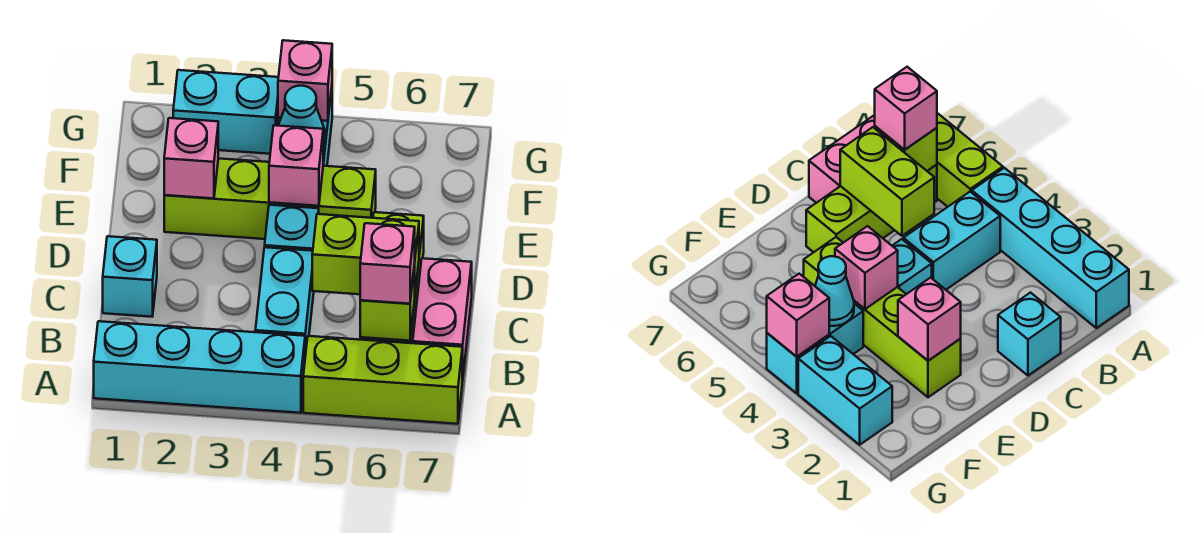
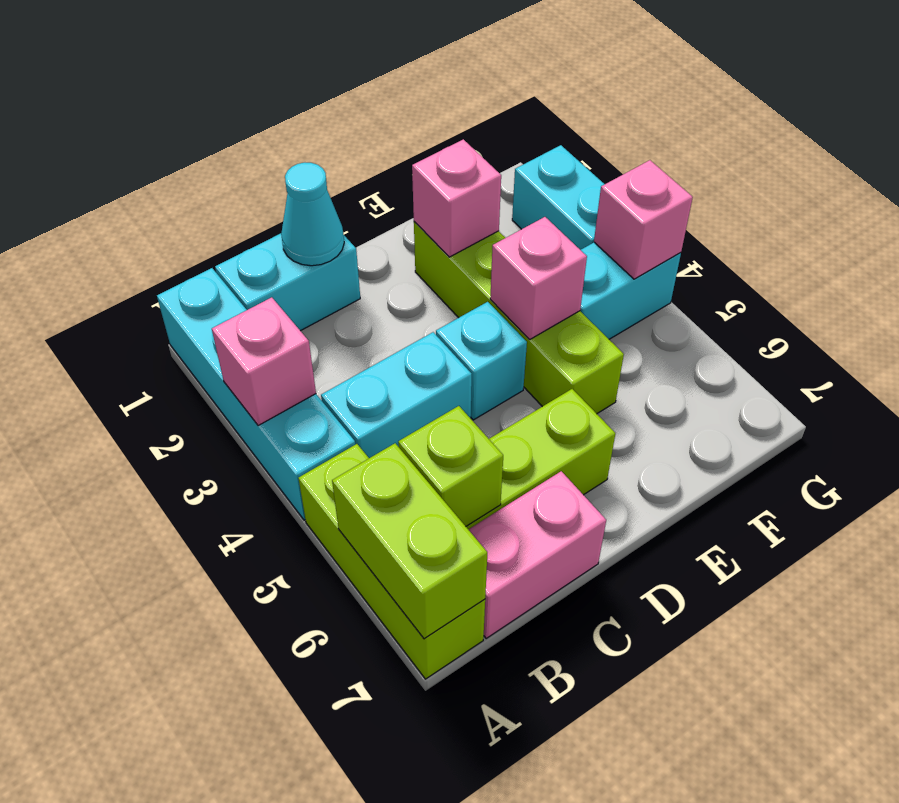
pink brick B6 level 3 -> pink brick A3 level 2
cyan brick C1 level 1 -> cyan brick B1:C1 level 1
lime brick C5:C6 level 2 -> lime brick A6:A7 level 2
cyan cone F4 level 2 -> cyan cone C1 level 2

